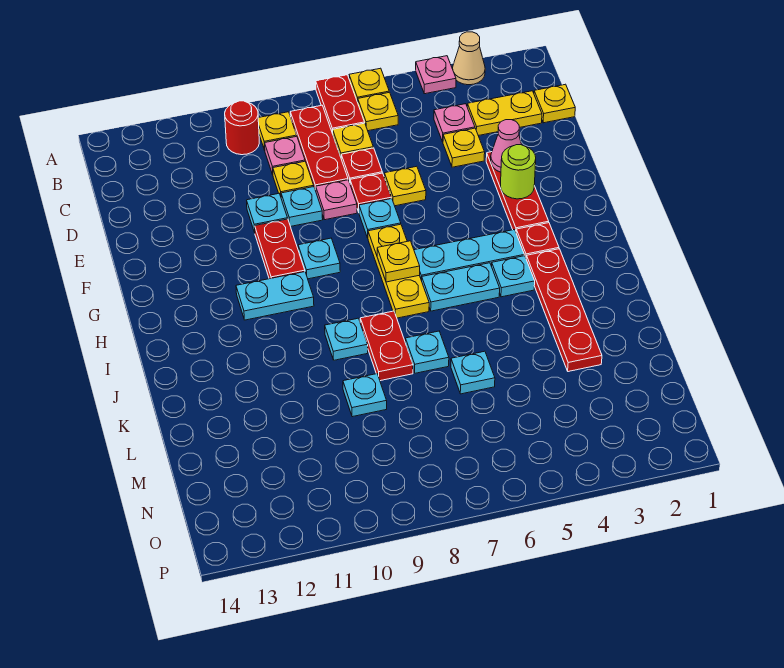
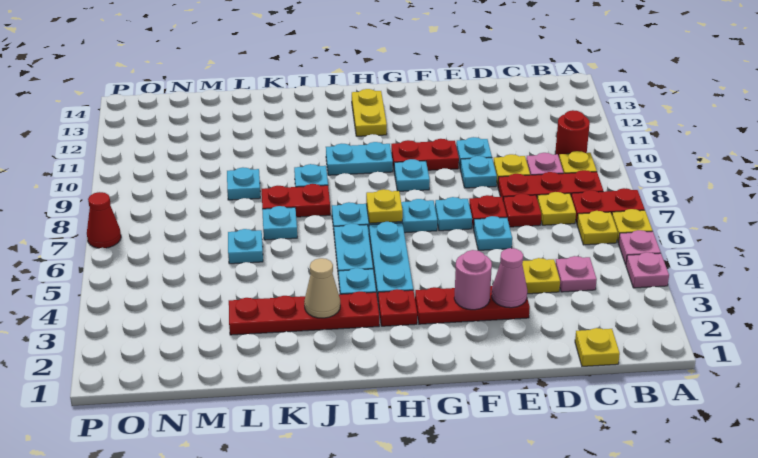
tan cone A3 level 1 -> tan cone J3 level 2
yellow plate C2:C3 level 1 -> yellow plate H12:H13 level 1
yellow plate E6 level 1 -> cyan plate E6 level 1
pink plate E8 level 1 -> pink plate A5 level 1
lime round brick F3 level 2 -> pink round brick F3 level 2
yellow plate G7:I7 level 1 -> cyan plate G7:I7 level 1
cyan plate H10:H11 level 1 -> cyan plate H10:I10 level 1
none -> red cone P7 level 1

